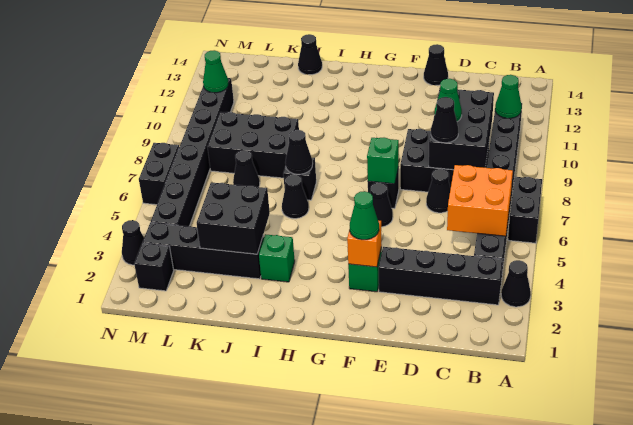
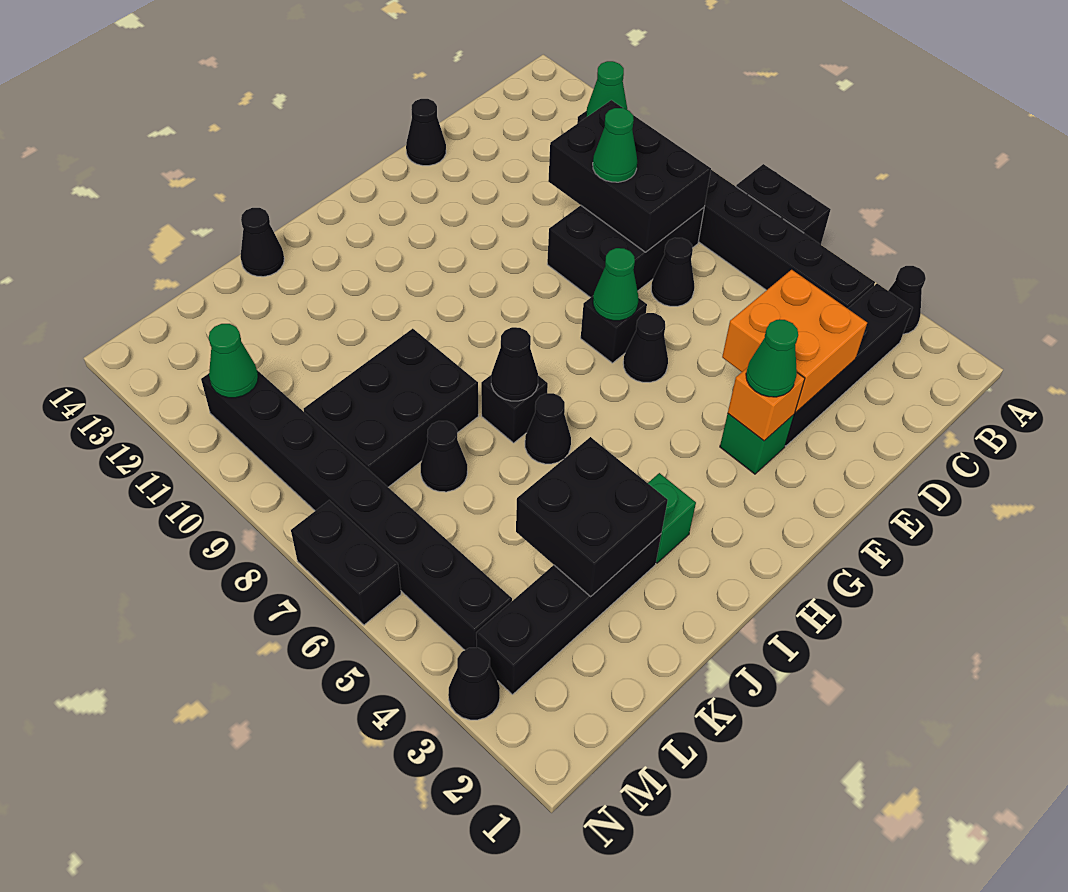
orange brick B5:C6 level 2 -> orange brick D3:E4 level 2
black cone D8 level 3 -> none
green brick F7 level 2 -> green cone F7 level 2
black brick M2 level 1 -> none

